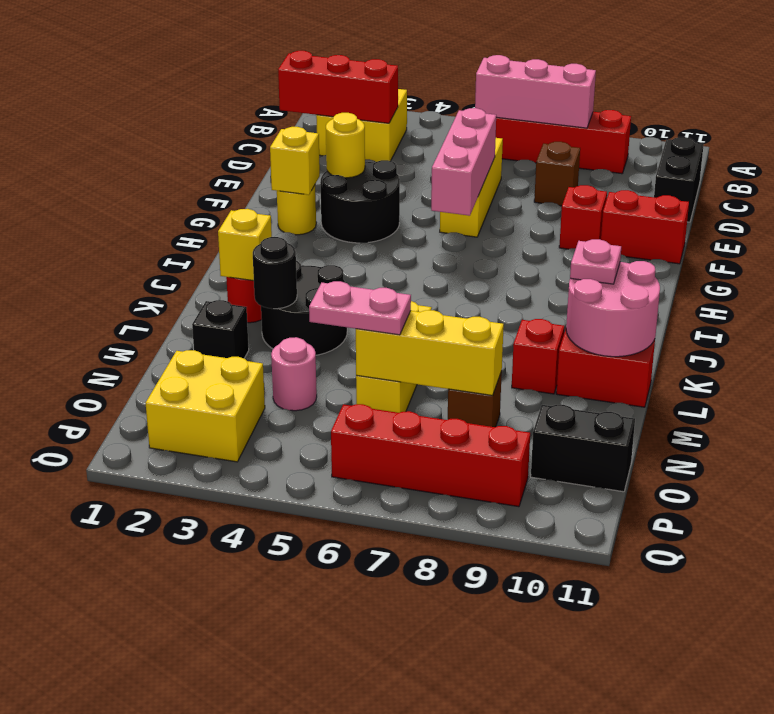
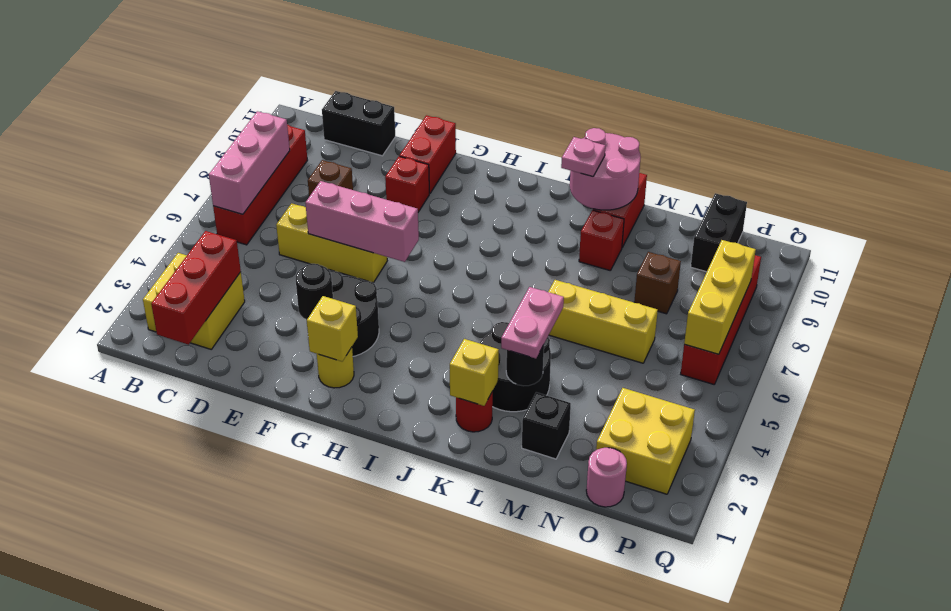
yellow round brick F3 level 2 -> black round brick F3 level 2
pink round brick N4 level 1 -> pink round brick O1 level 1
pink plate N5:N6 level 3 -> pink plate L3:L4 level 3
yellow brick N6:N8 level 2 -> yellow brick P6:P8 level 2

